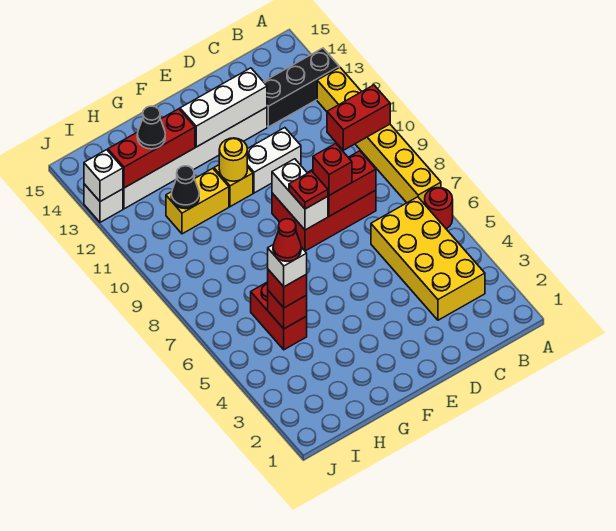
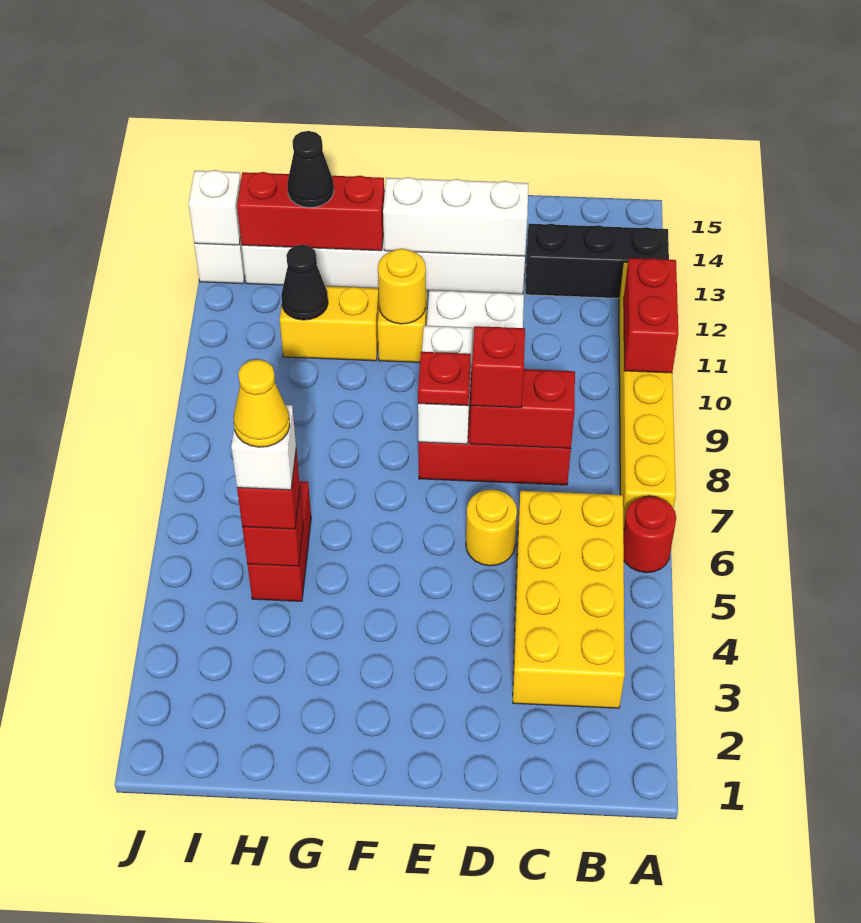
red brick A10:B10 level 2 -> red brick A10:A11 level 2
none -> yellow round brick D6 level 1
red cone H5 level 5 -> yellow cone H5 level 5

